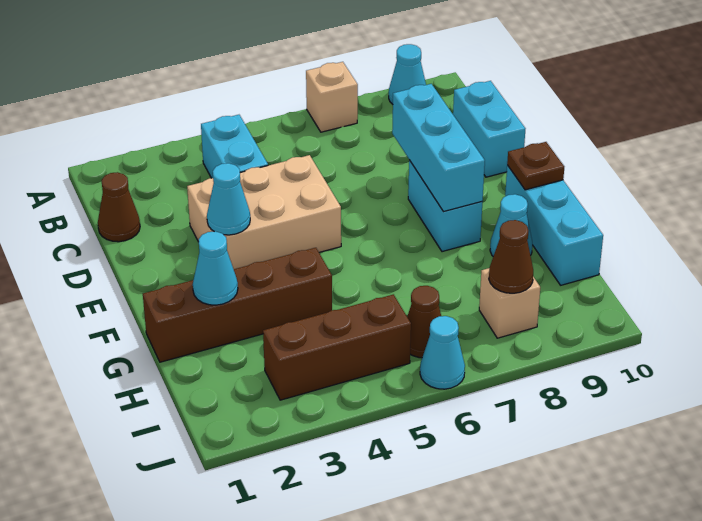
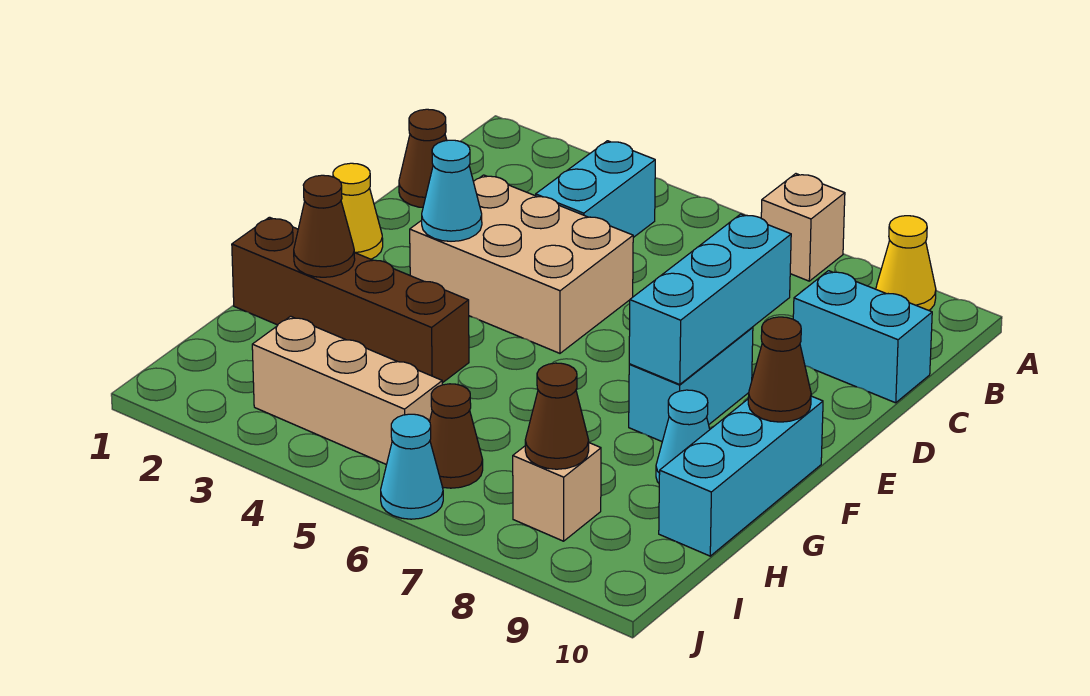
cyan cone A9 level 1 -> yellow cone A9 level 1
cyan brick C10:D10 level 1 -> cyan brick C9:C10 level 1
none -> yellow cone E1 level 1
brown plate F10 level 2 -> brown cone F10 level 2
cyan cone G2 level 2 -> brown cone G2 level 2
brown brick I3:I5 level 1 -> tan brick I3:I5 level 1

